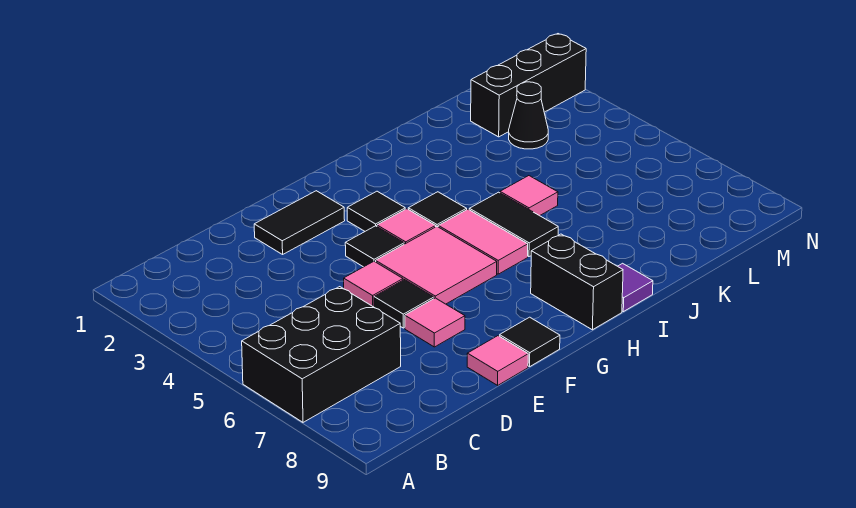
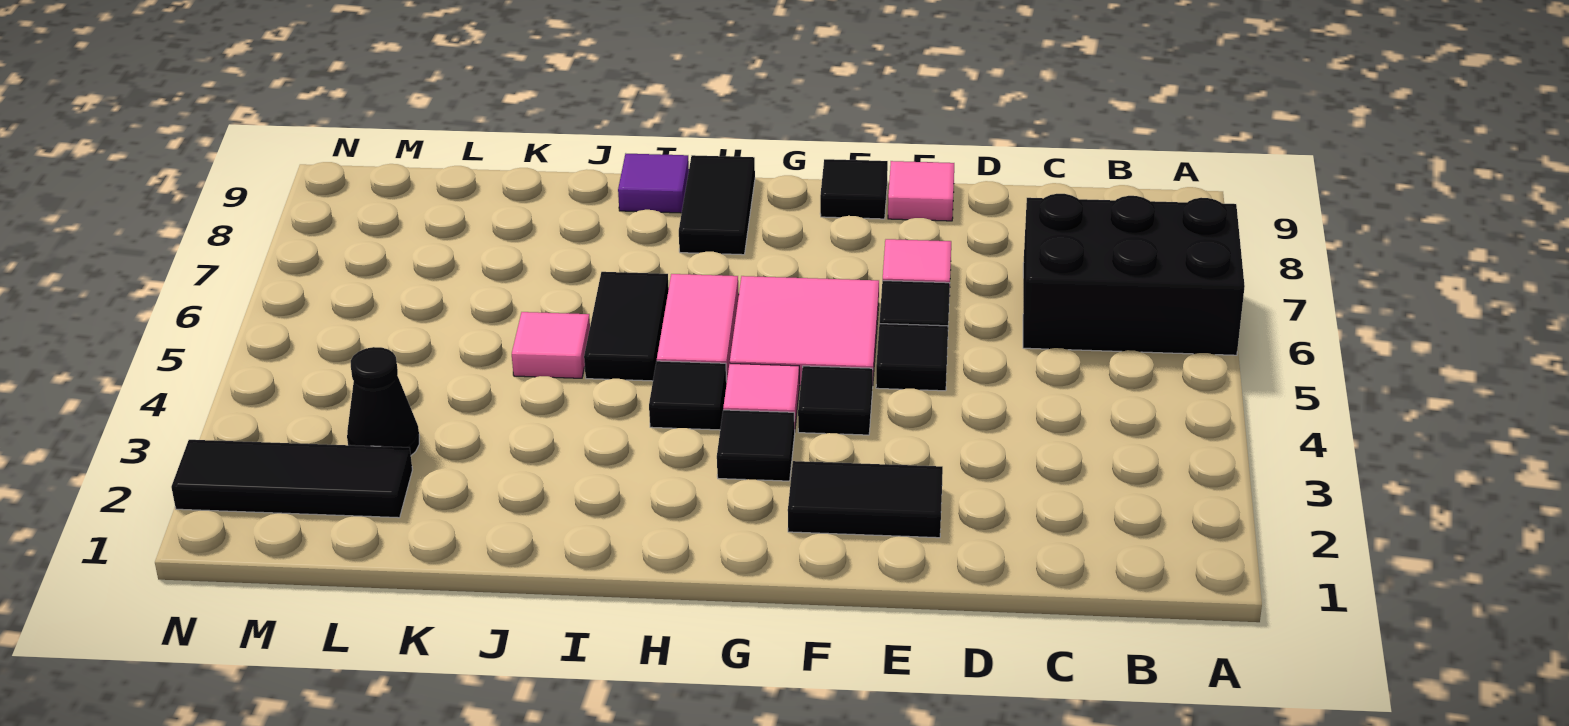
pink tile E5 level 1 -> black tile E5 level 1
black brick H8:H9 level 1 -> black tile H8:H9 level 1
black brick L2:N2 level 1 -> black tile L2:N2 level 1

